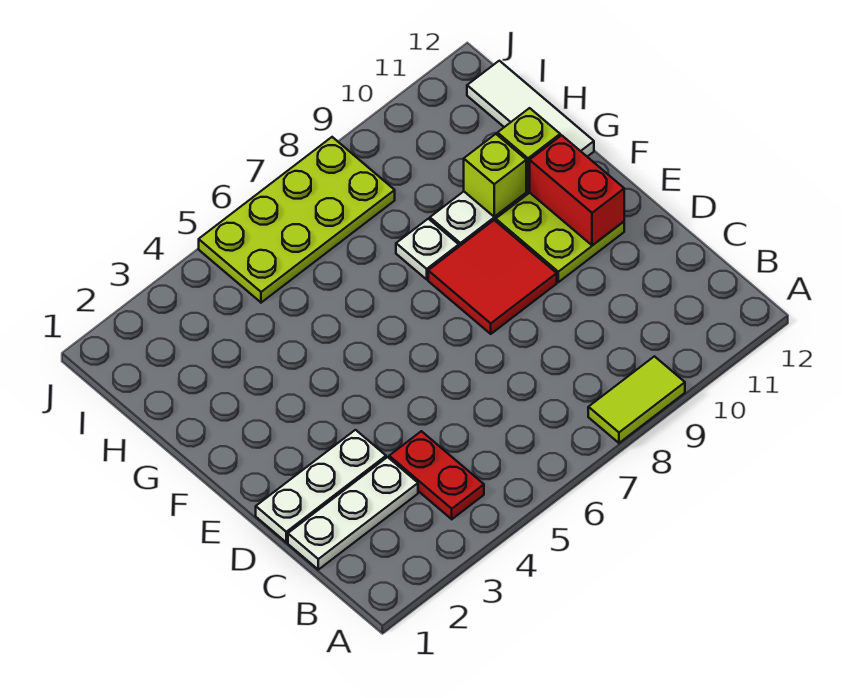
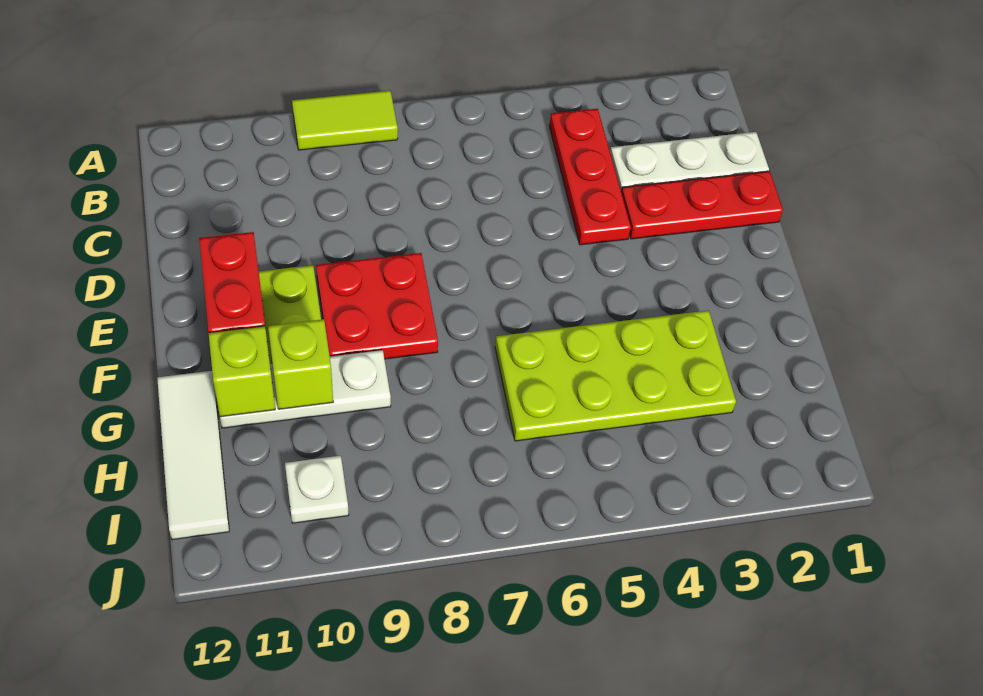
red plate B4:C4 level 1 -> red plate B4:D4 level 1
white plate D1:D3 level 1 -> red plate D1:D3 level 1
red tile E8:F9 level 1 -> red plate E8:F9 level 1
white plate G8 level 1 -> white plate I10 level 1
lime plate I5:J8 level 1 -> lime plate G3:H6 level 1

